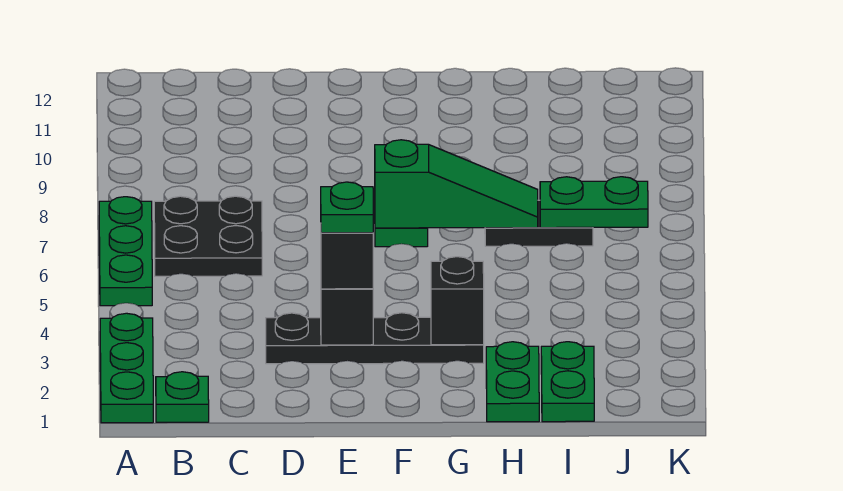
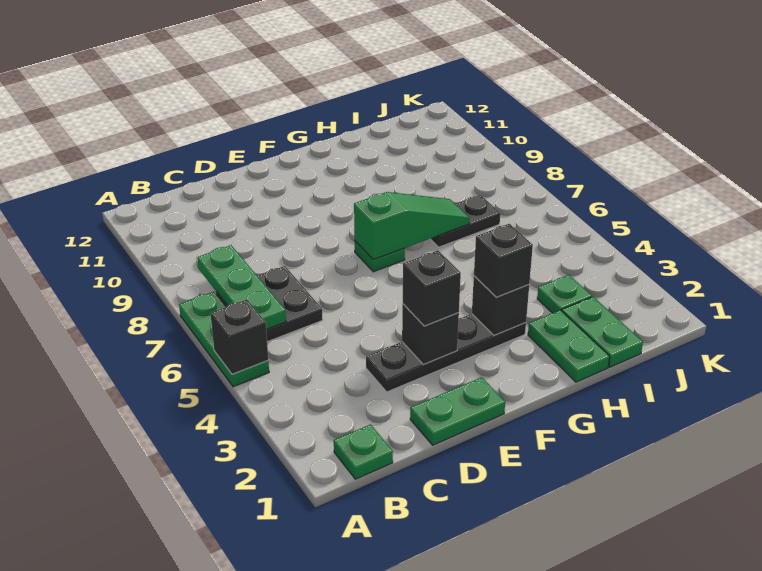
green plate A1:A3 level 1 -> green plate B6:B8 level 2
none -> black brick A5 level 2
green plate E3 level 4 -> green plate I3 level 1
none -> black brick G3 level 3
green plate I7:J7 level 2 -> green plate D1:E1 level 1

